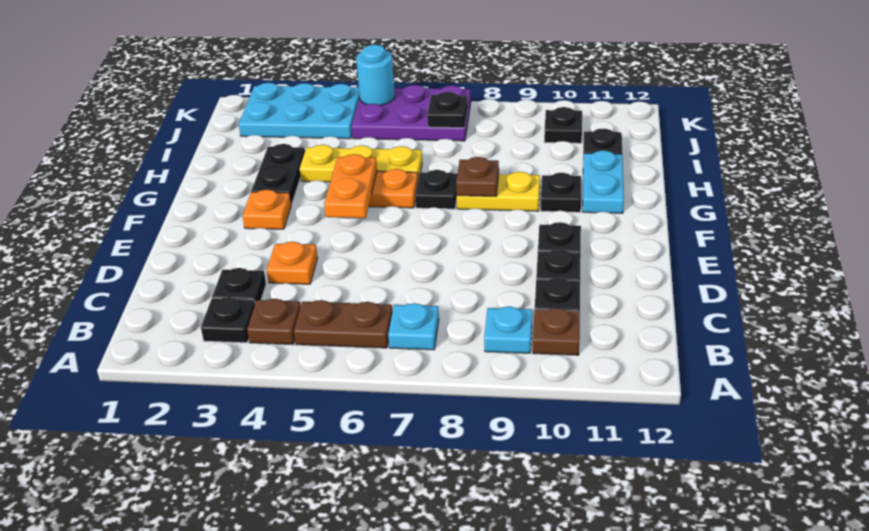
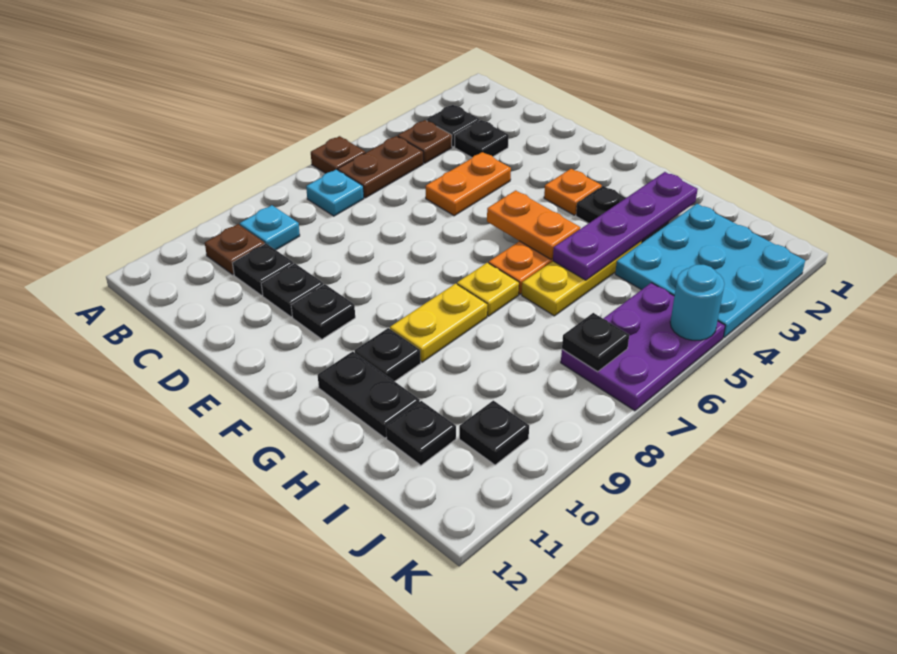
orange plate D4 level 1 -> orange plate D4:D5 level 1
black plate G7 level 1 -> yellow plate G7 level 1
brown plate G8 level 2 -> brown plate A6 level 1
cyan plate G11:H11 level 1 -> black plate G11:H11 level 1
none -> purple plate H2:H5 level 2
cyan plate J2:K4 level 1 -> cyan plate I2:K4 level 1

